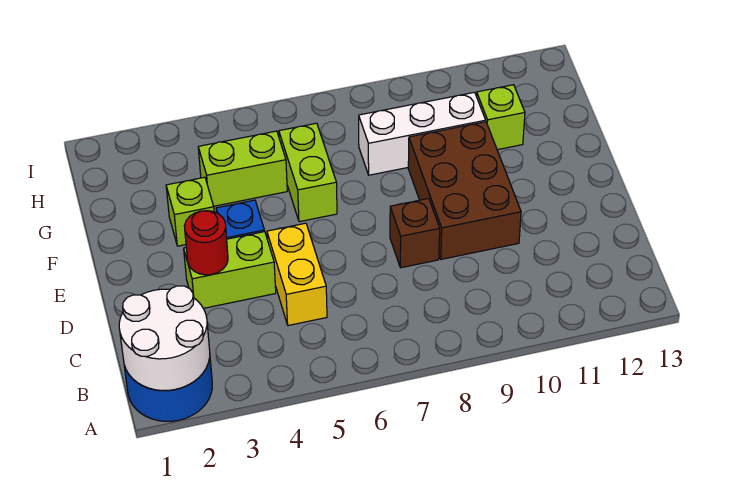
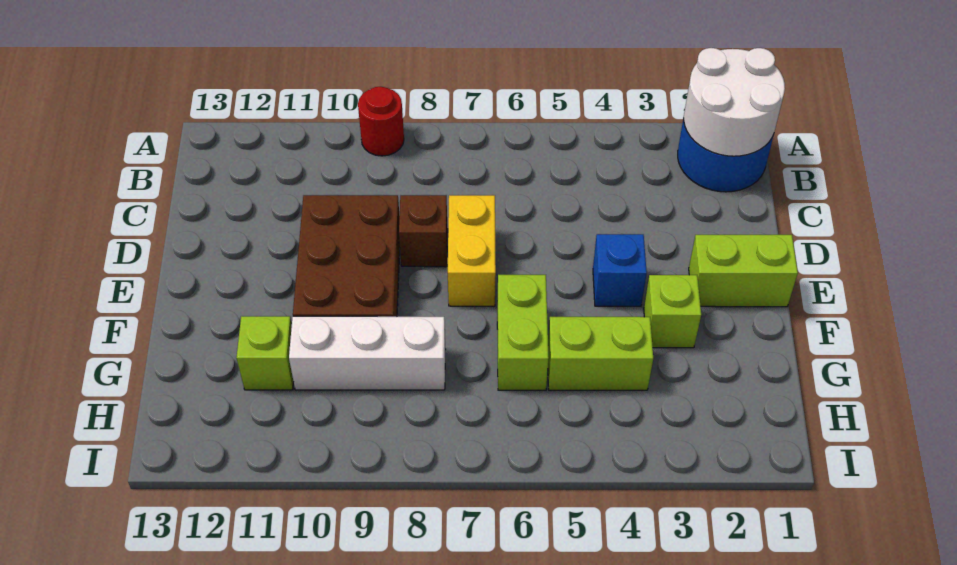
yellow brick C5:D5 level 1 -> yellow brick D7:E7 level 1
lime brick D3:D4 level 1 -> lime brick E1:E2 level 1
red round brick D3 level 2 -> red round brick A9 level 1

